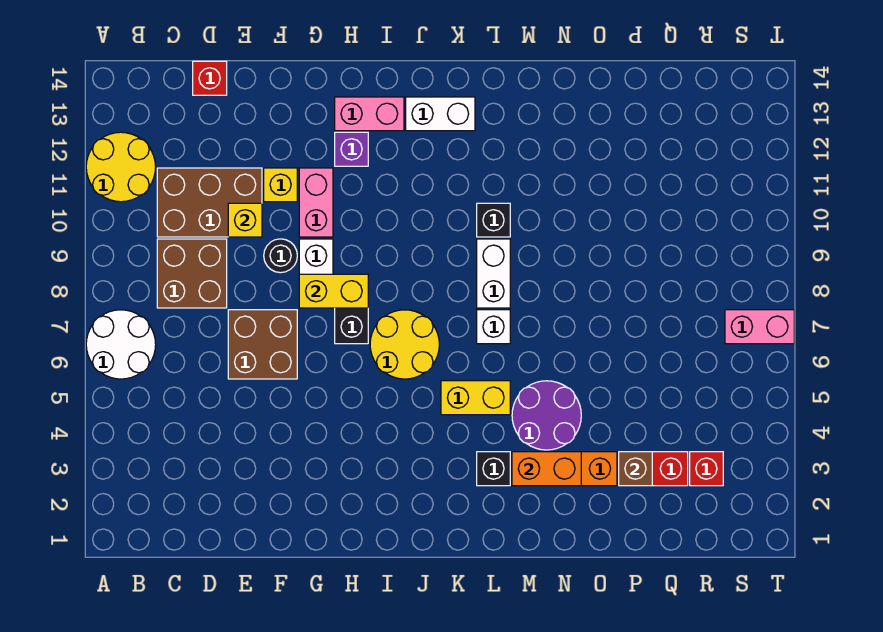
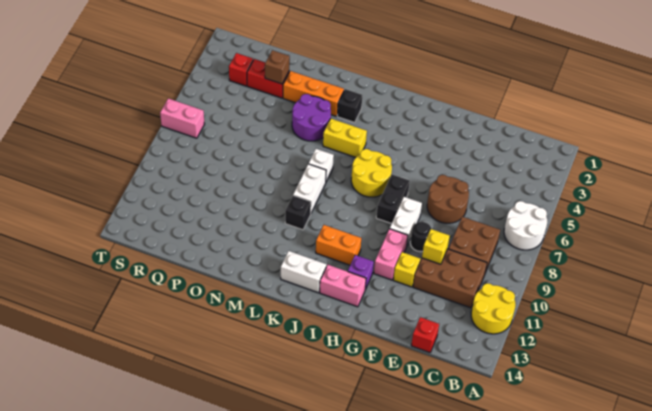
brown brick E6:F7 level 1 -> brown round brick E6:F7 level 1
yellow brick G8:H8 level 2 -> none
orange brick M3:N3 level 2 -> orange brick I11:J11 level 1

